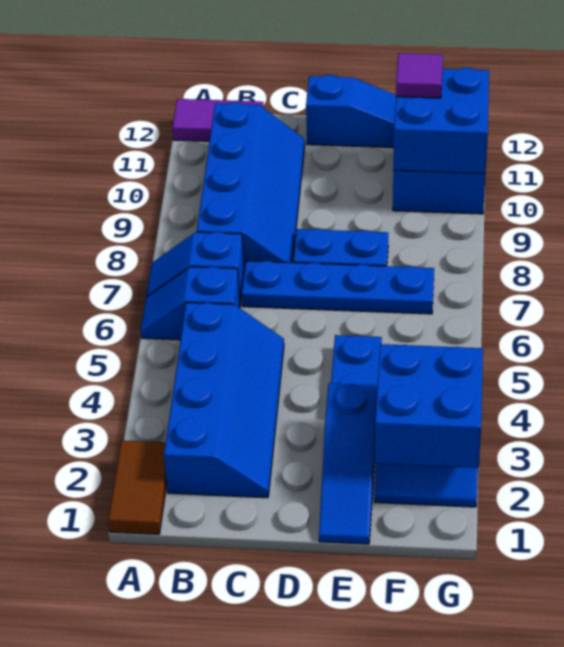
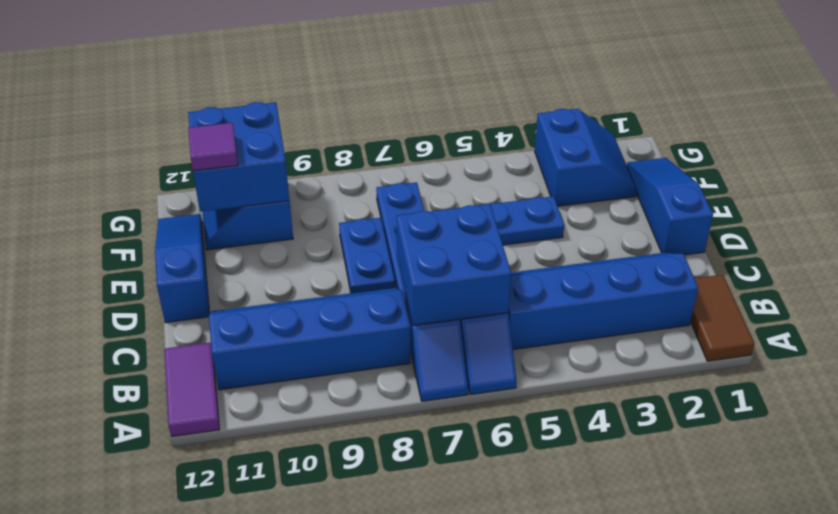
brown tile A1:A2 level 1 -> brown tile A1:B1 level 1
blue slope E1:E3 level 1 top 3 -> blue slope D1:F1 level 1 top D
blue brick F2:G3 level 2 -> blue brick B6:C7 level 2

